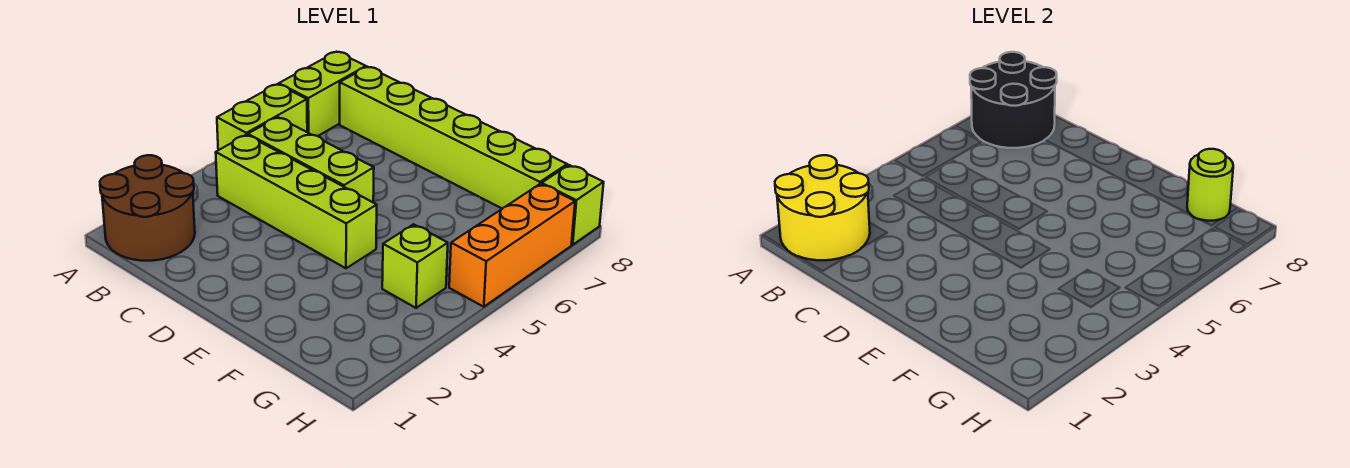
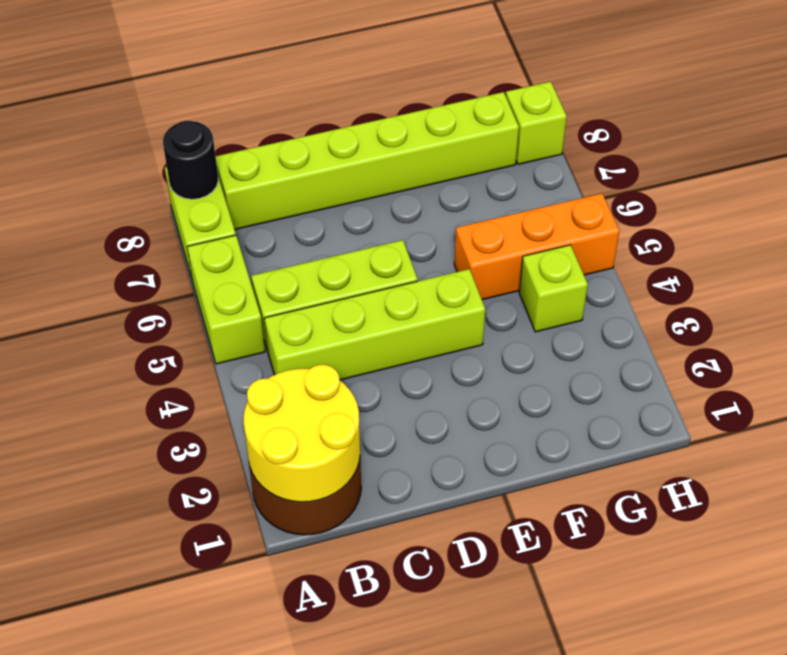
black round brick A7:B8 level 2 -> black round brick A8 level 2
lime round brick G8 level 2 -> none
orange brick H5:H7 level 1 -> orange brick F5:H5 level 1

